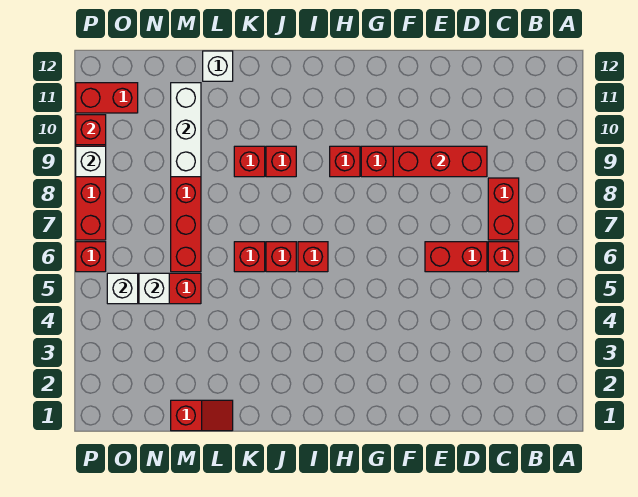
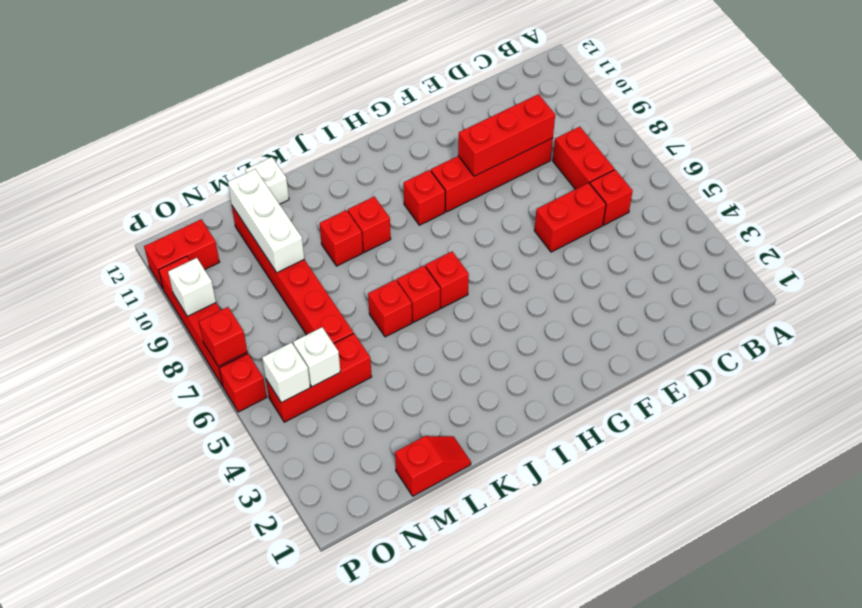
red brick P10 level 2 -> red brick P7 level 2

